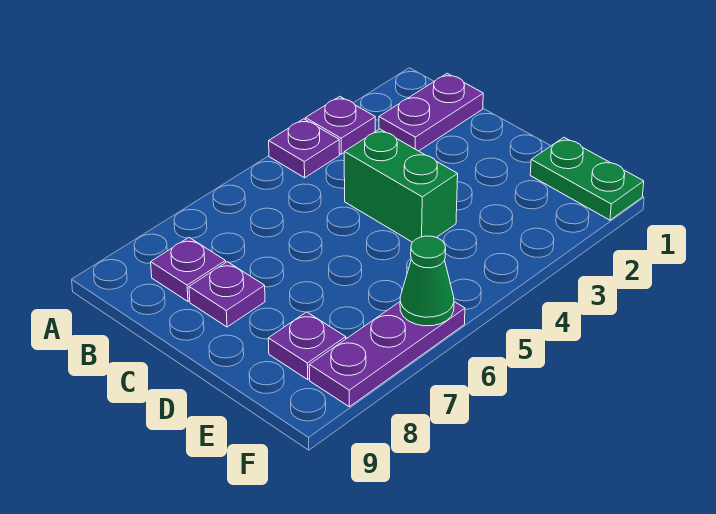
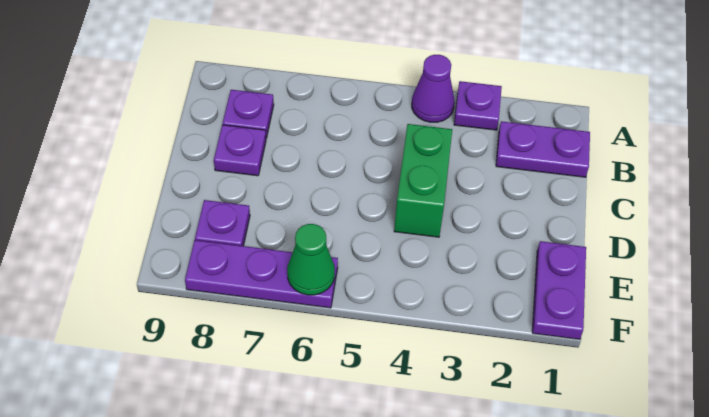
purple plate A4 level 1 -> purple cone A4 level 1
green plate E1:F1 level 1 -> purple plate E1:F1 level 1

